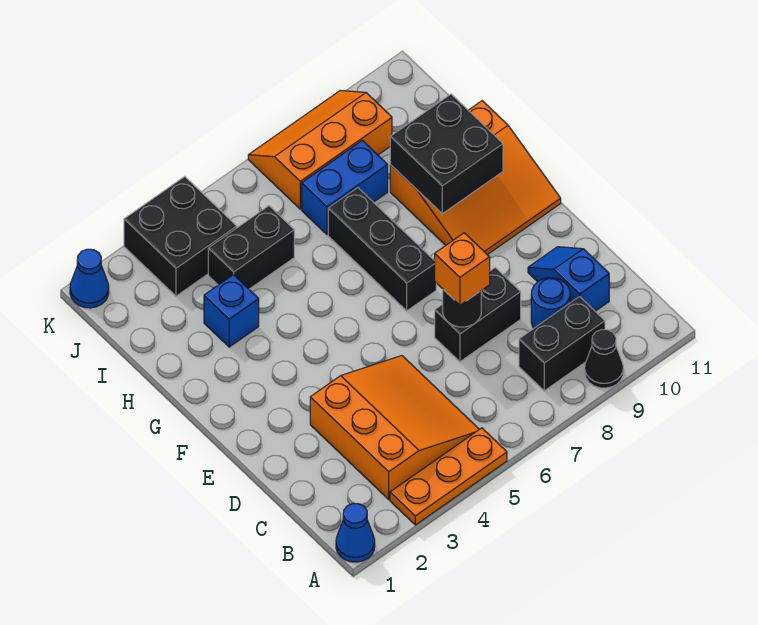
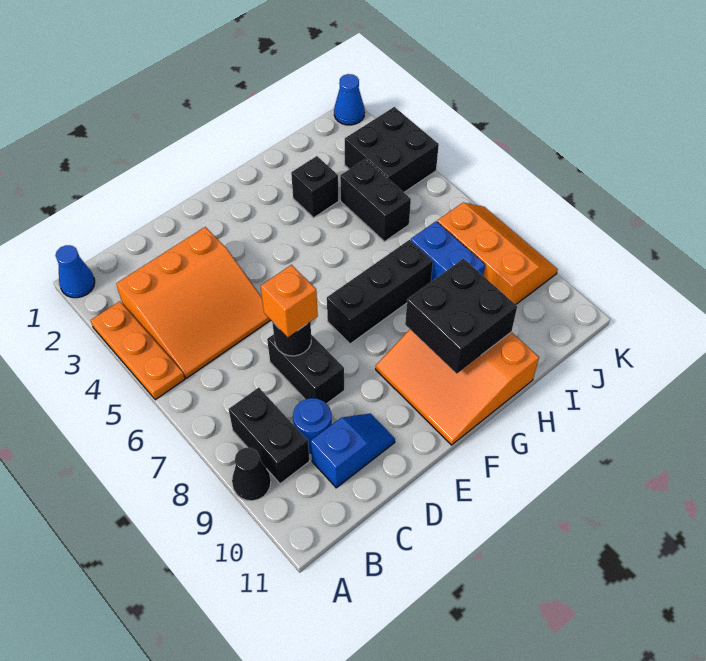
blue brick H3 level 1 -> black brick H3 level 1

